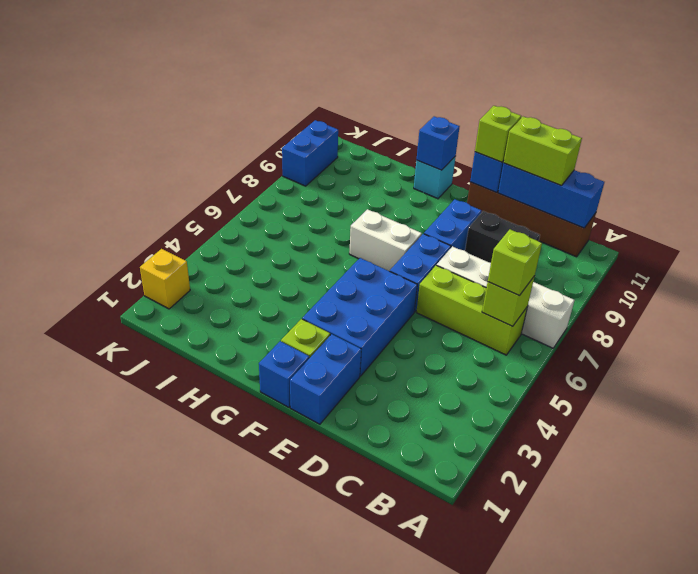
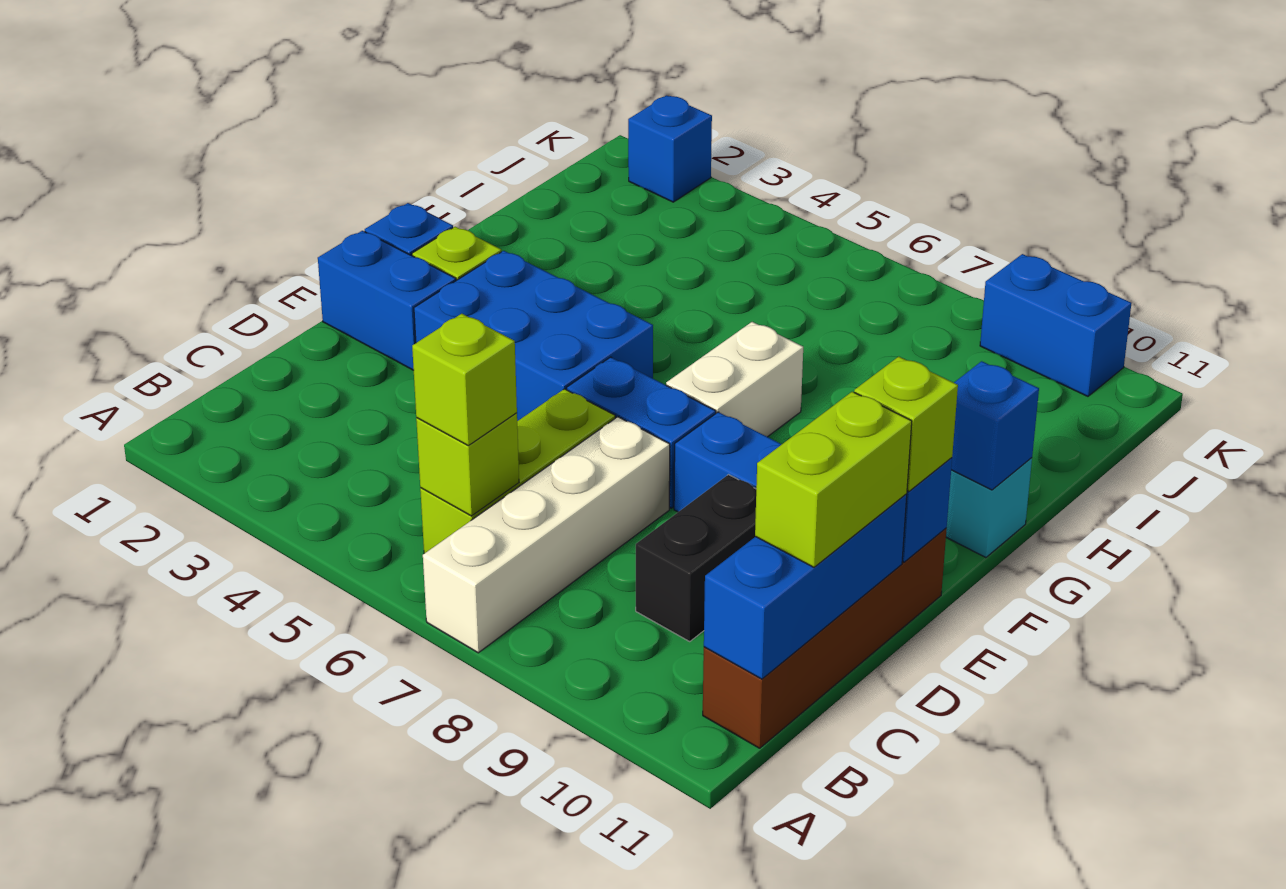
yellow brick K2 level 1 -> blue brick K2 level 1

